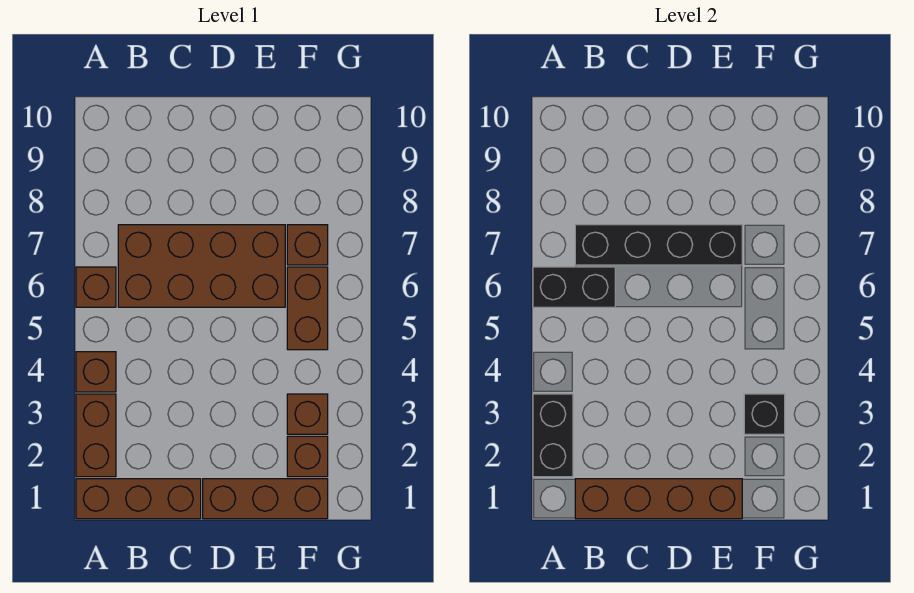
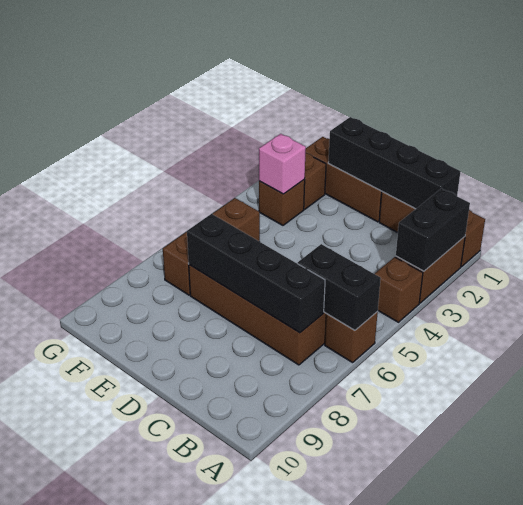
brown brick B1:E1 level 2 -> black brick B1:E1 level 2
black brick F3 level 2 -> pink brick F3 level 2

